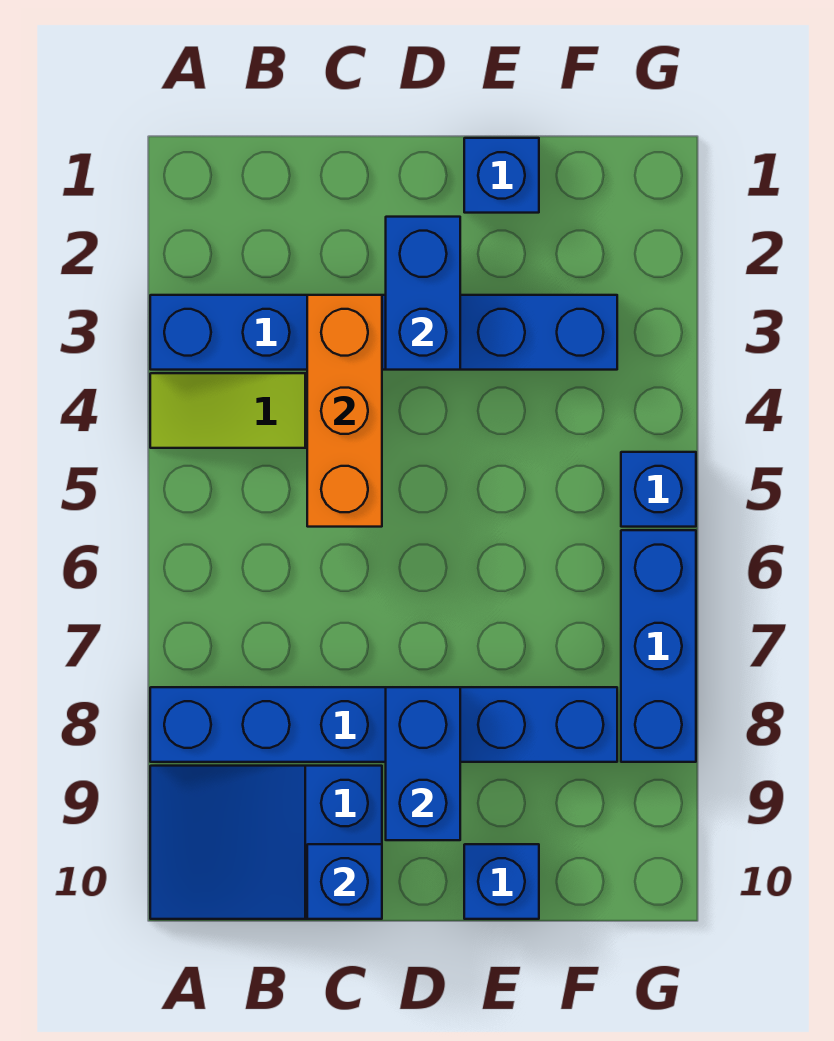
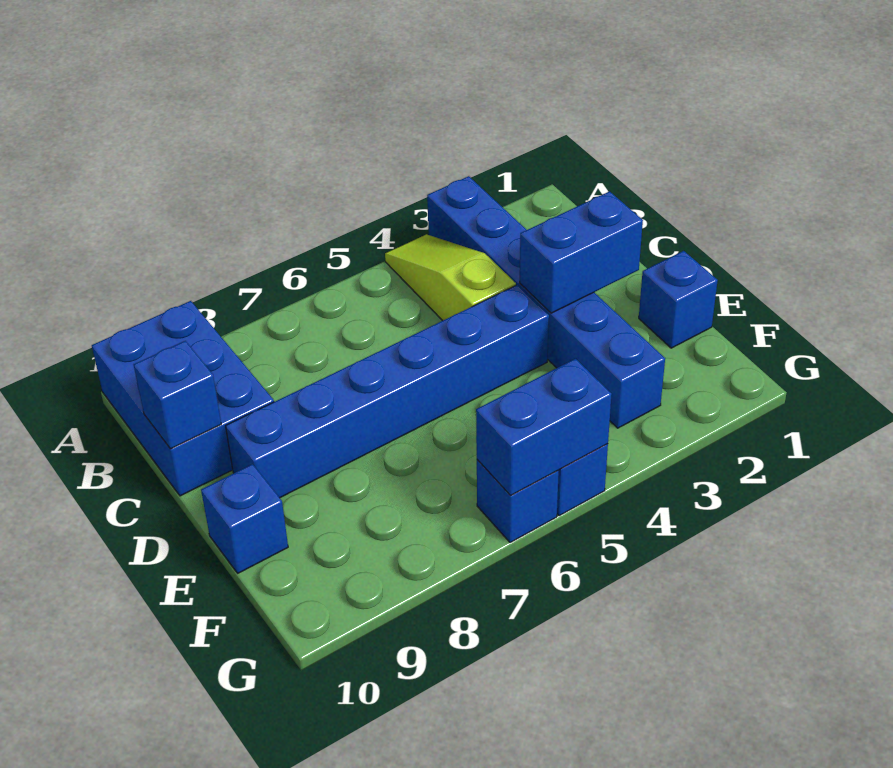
blue brick A8:F8 level 1 -> blue brick D4:D9 level 1
blue slope A9:C10 level 1 top C -> blue brick A9:C10 level 1
orange brick C3:C5 level 2 -> none
blue brick D8:D9 level 2 -> blue brick G5:G6 level 2
blue brick G6:G8 level 1 -> blue brick G6 level 1

